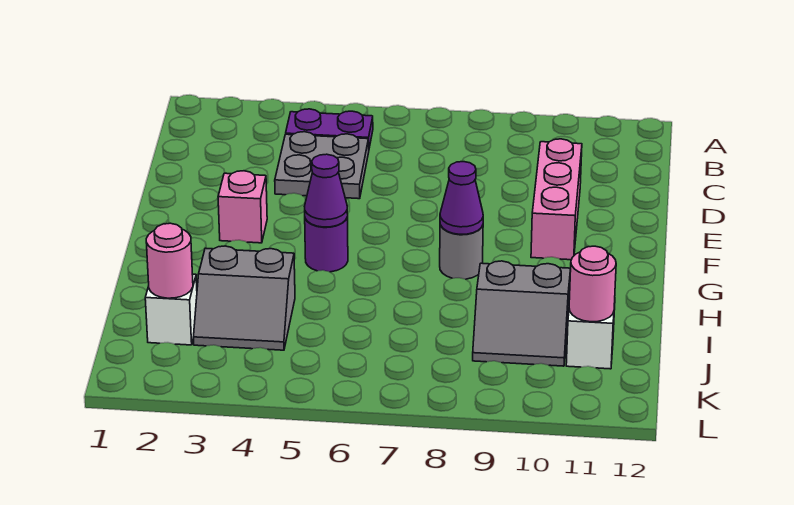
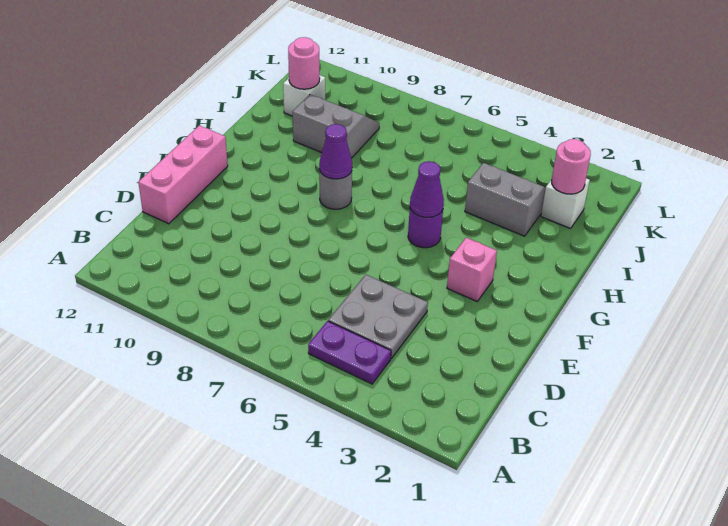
pink brick D10:F10 level 1 -> pink brick D12:F12 level 1

